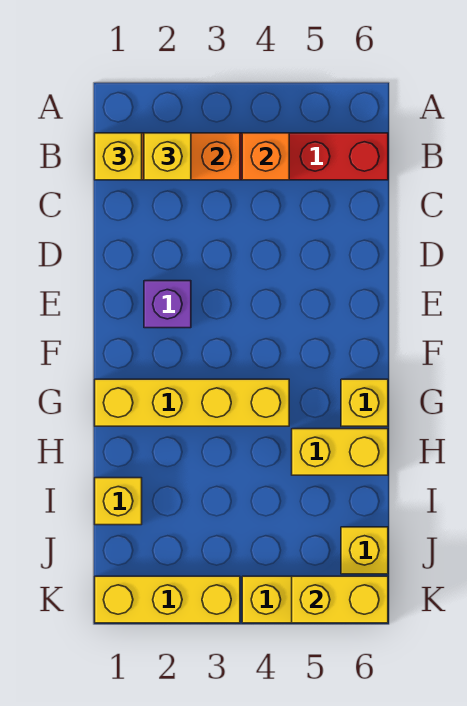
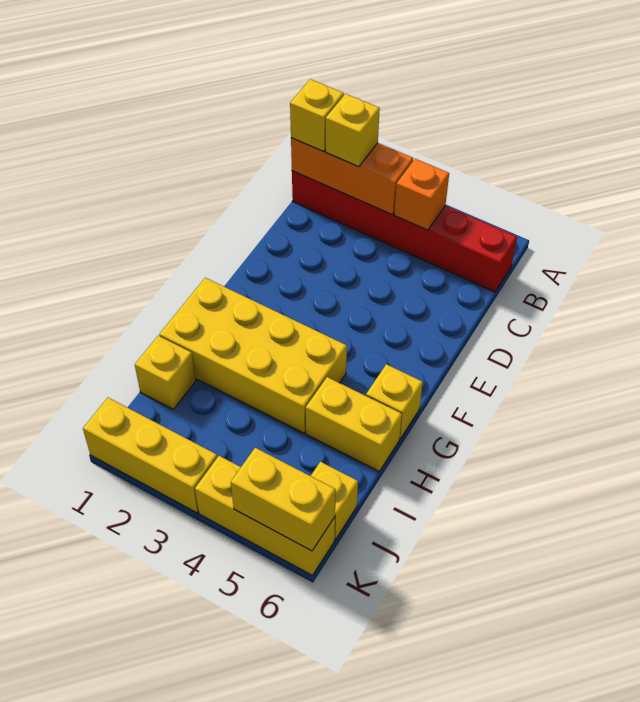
purple brick E2 level 1 -> none
yellow brick G1:G4 level 1 -> yellow brick G1:H4 level 1

